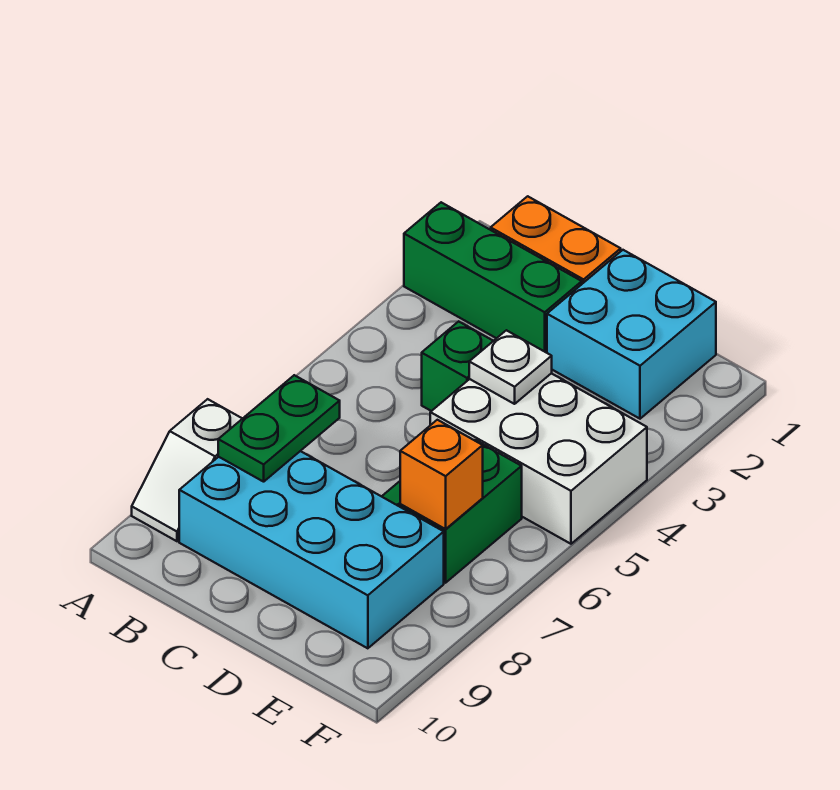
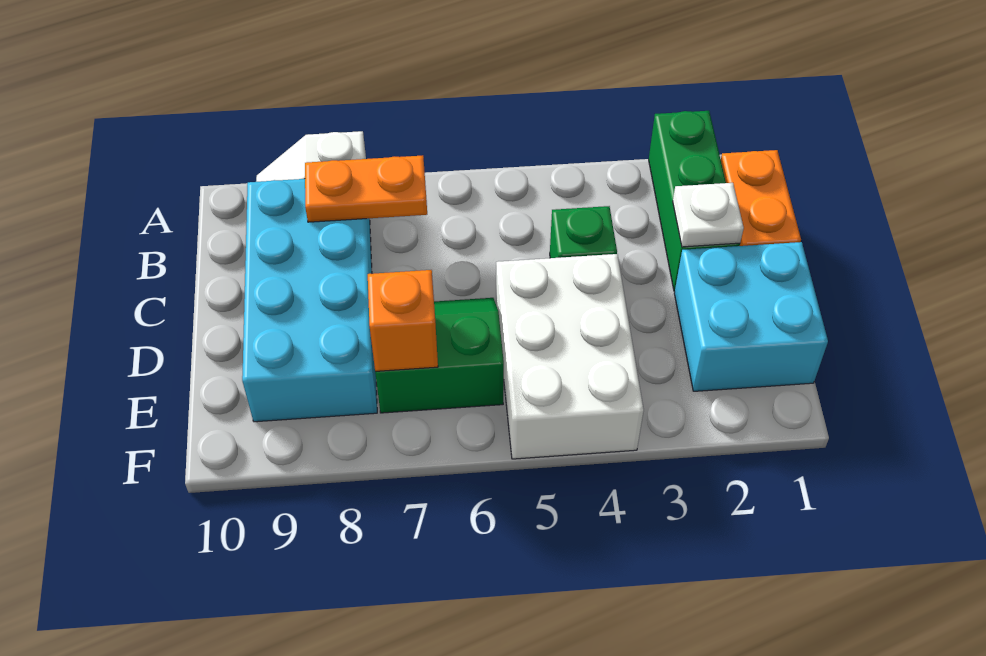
green plate B7:B8 level 2 -> orange plate B7:B8 level 2
white plate D4 level 2 -> white plate C2 level 2

